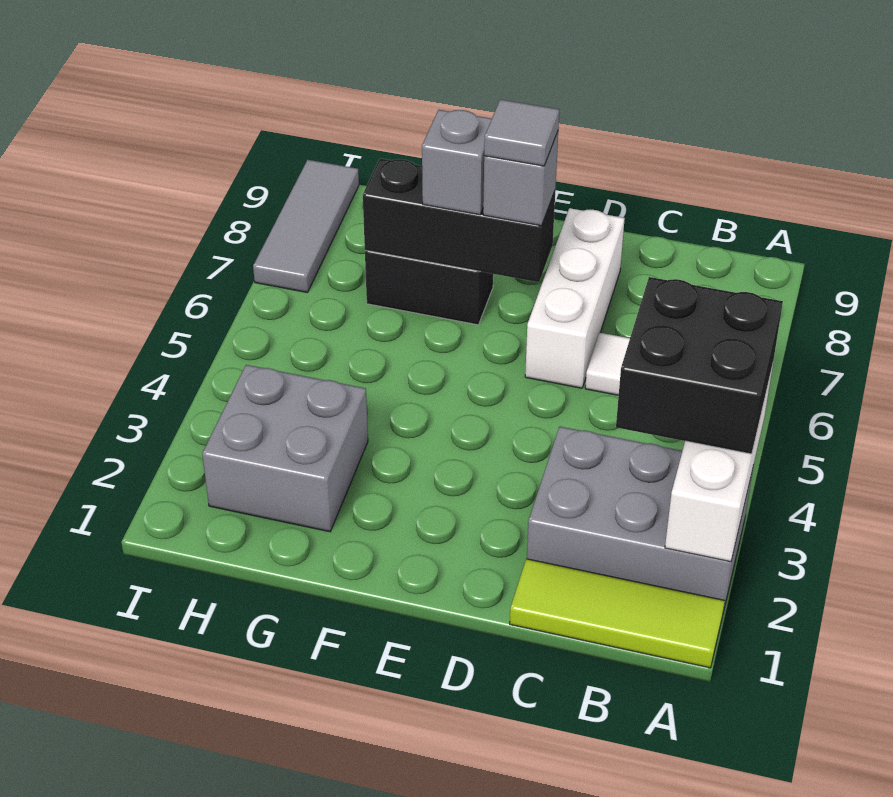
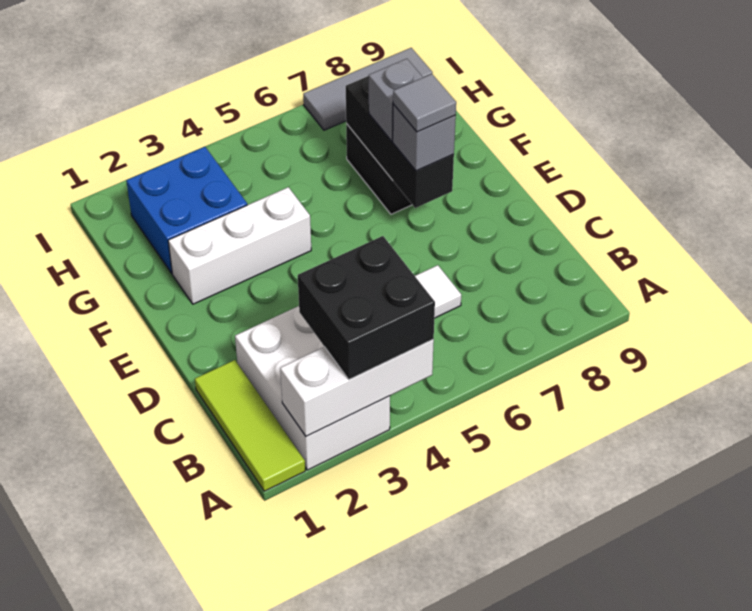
grey brick A2:C3 level 1 -> white brick A2:C3 level 1
white brick D6:D8 level 1 -> white brick F2:F4 level 1
grey brick G2:H3 level 1 -> blue brick G2:H3 level 1

